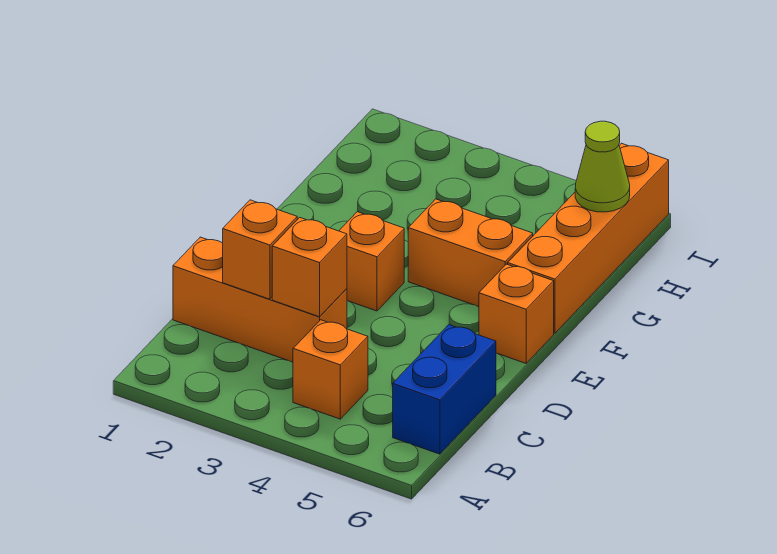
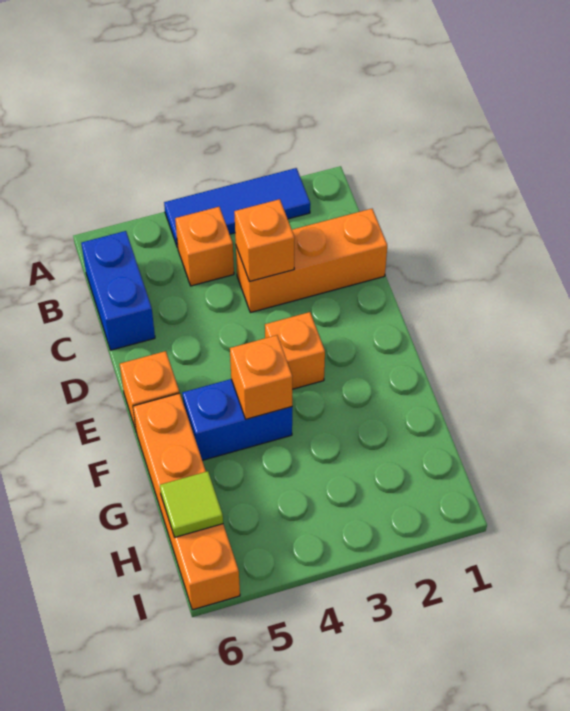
none -> blue tile A2:A4 level 1
orange brick C2 level 2 -> orange brick F4 level 2
orange brick F4:F5 level 1 -> blue brick F4:F5 level 1
lime cone H6 level 2 -> lime tile H6 level 2

